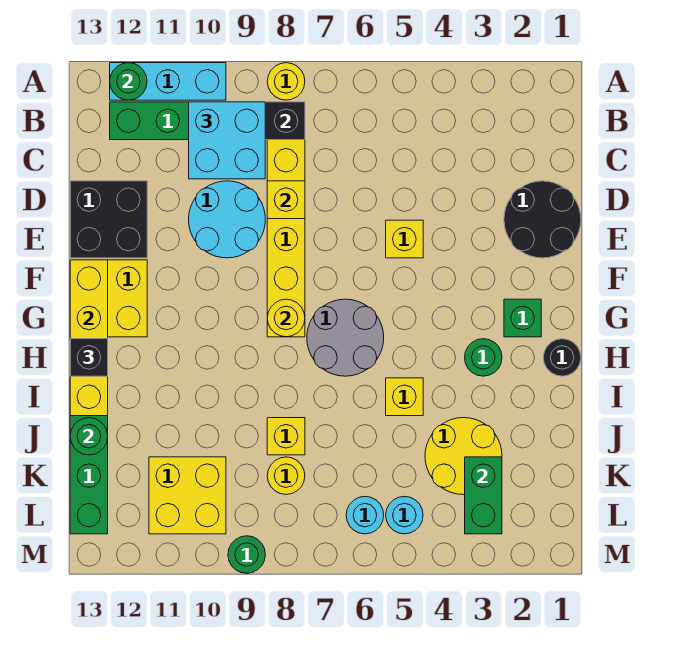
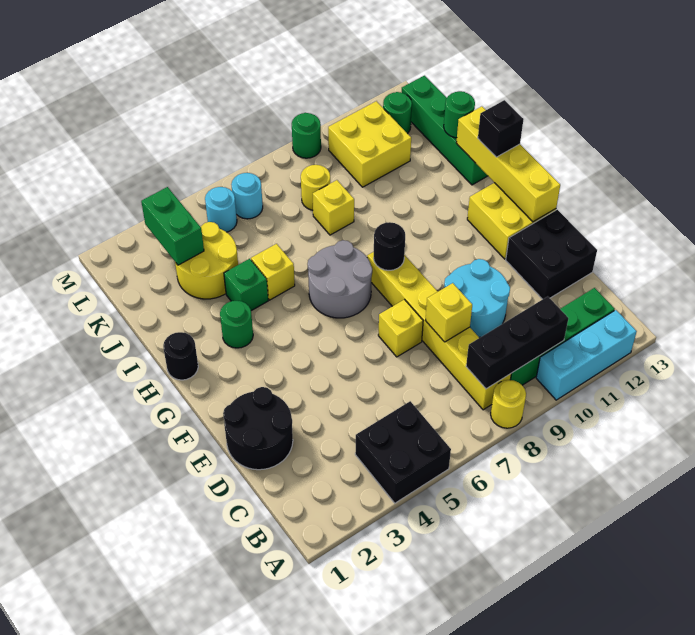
none -> black brick A4:B5 level 1
green round brick A12 level 2 -> green round brick L12 level 1
cyan brick B9:C10 level 3 -> none
yellow brick E5 level 1 -> yellow brick E7 level 1
green brick G2 level 1 -> green brick I4 level 1
yellow round brick G8 level 2 -> black round brick G8 level 2

